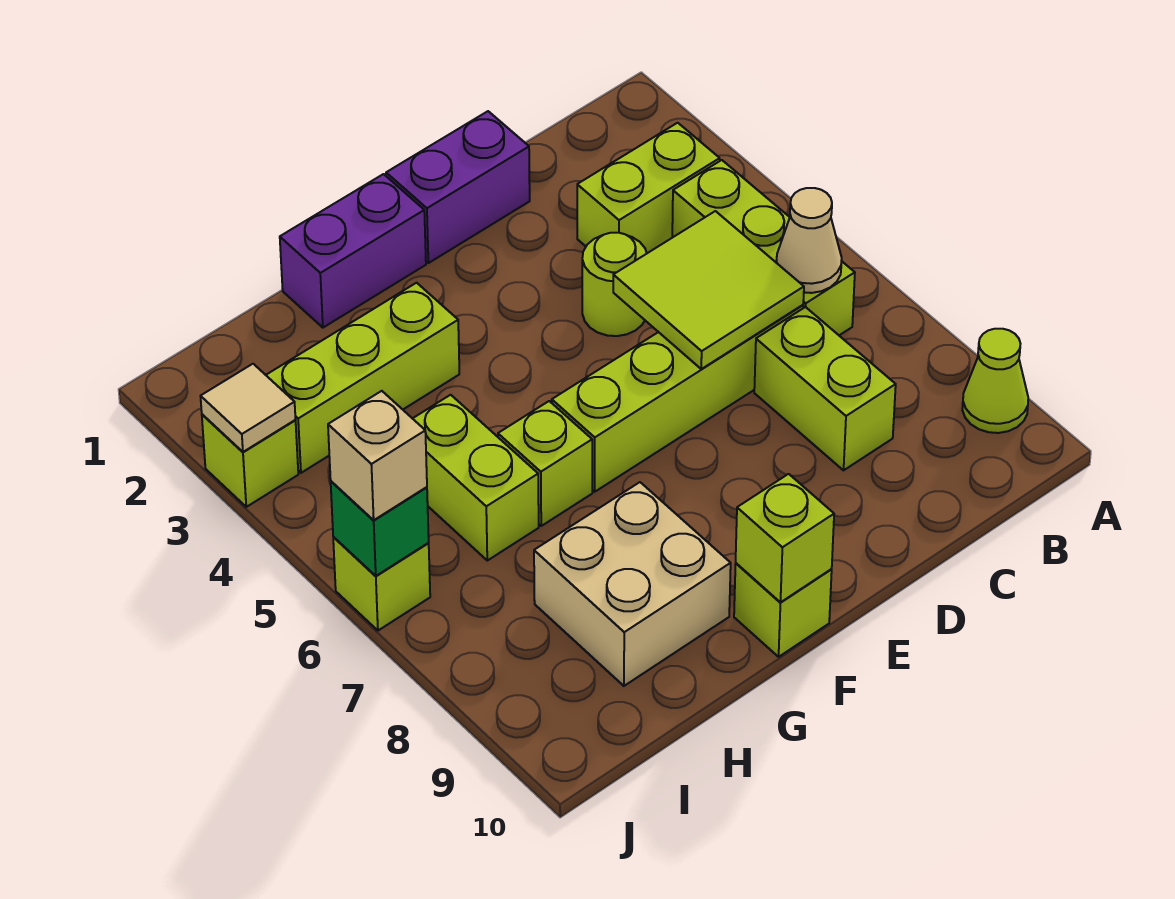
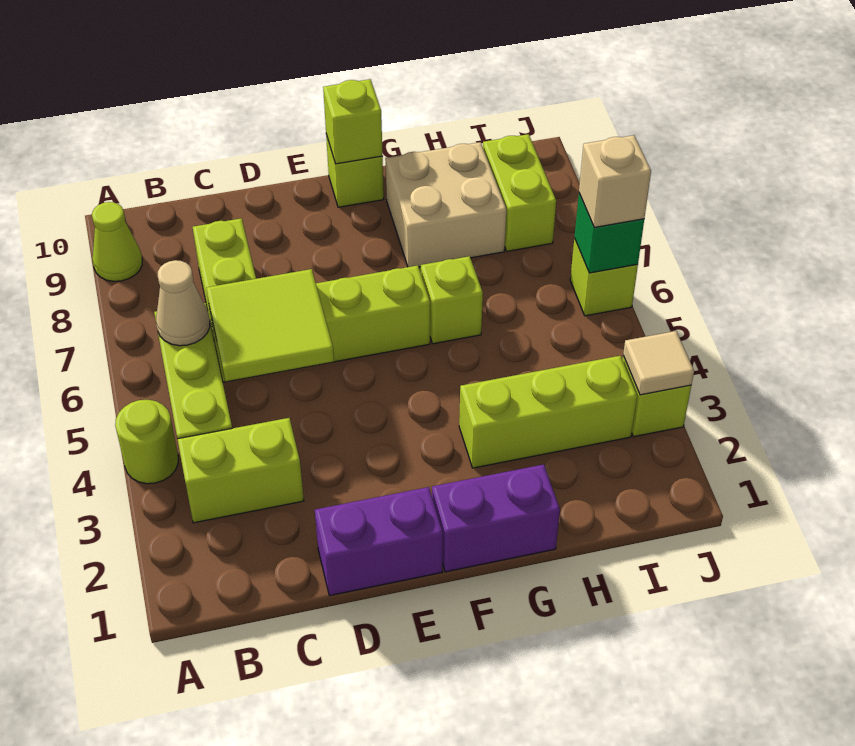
lime round brick D4 level 1 -> lime round brick A4 level 1
lime brick H5:H6 level 1 -> lime brick I8:I9 level 1

